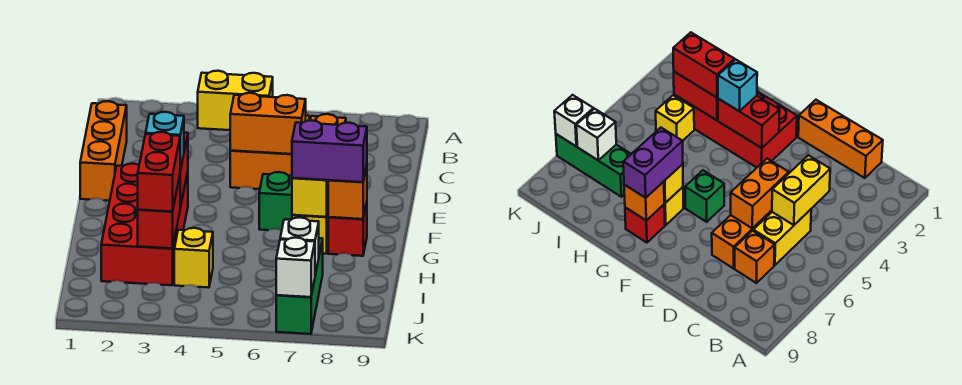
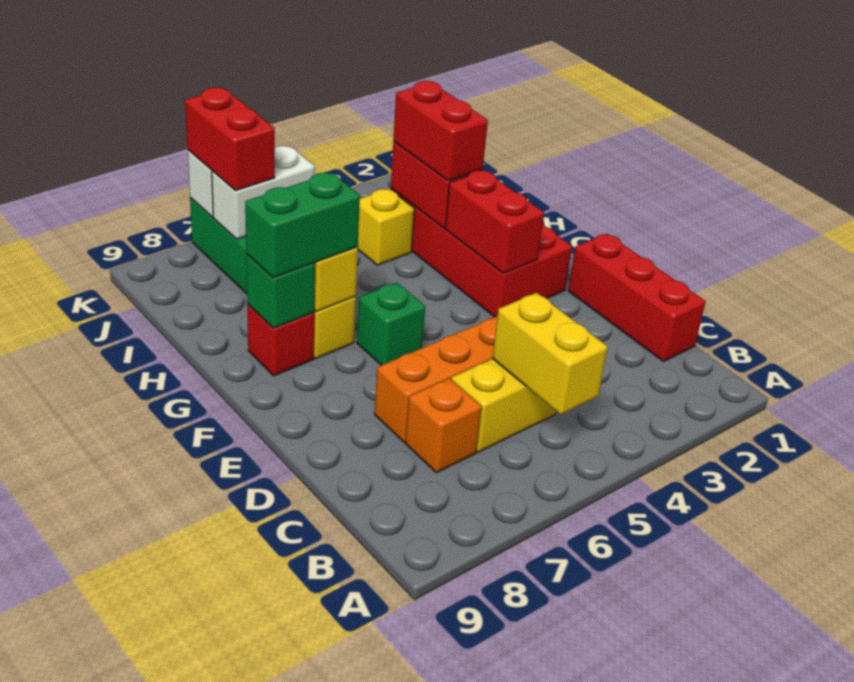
orange brick C1:E1 level 1 -> red brick C1:E1 level 1
yellow brick C4:C5 level 2 -> yellow brick B5:C5 level 2
orange brick D5:D6 level 2 -> none
cyan brick G3 level 3 -> none
purple brick G7:G8 level 3 -> green brick G7:G8 level 3
orange brick G8 level 2 -> green brick G8 level 2
white brick J7 level 2 -> white brick J6:J7 level 2
none -> red brick J7:K7 level 3

